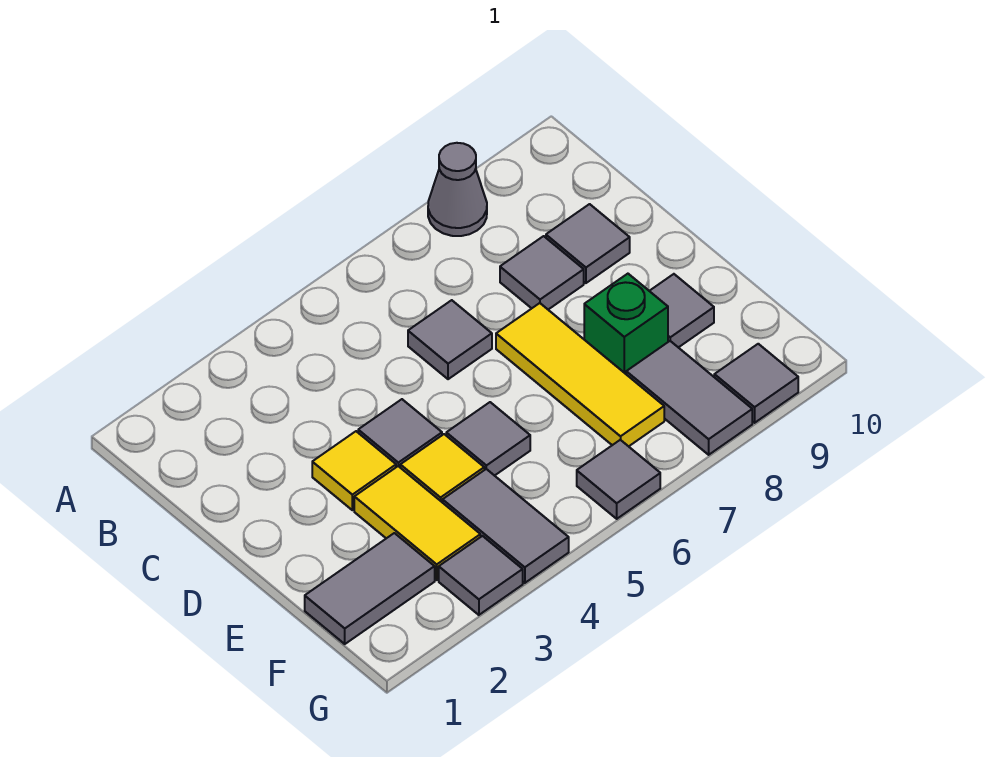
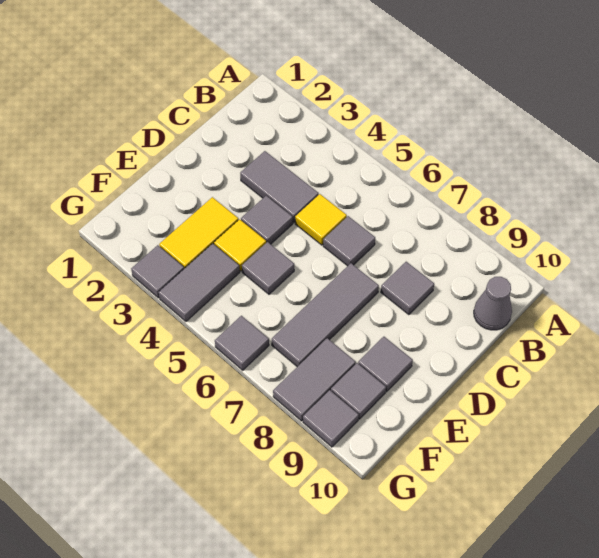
grey cone A8 level 1 -> grey cone B10 level 1
grey tile C9 level 1 -> grey tile F9 level 1
yellow tile D3 level 1 -> yellow tile C5 level 1
yellow tile D7:F7 level 1 -> grey tile D7:F7 level 1
green brick E8 level 1 -> none
grey tile F1:F2 level 1 -> grey tile C3:C4 level 1

